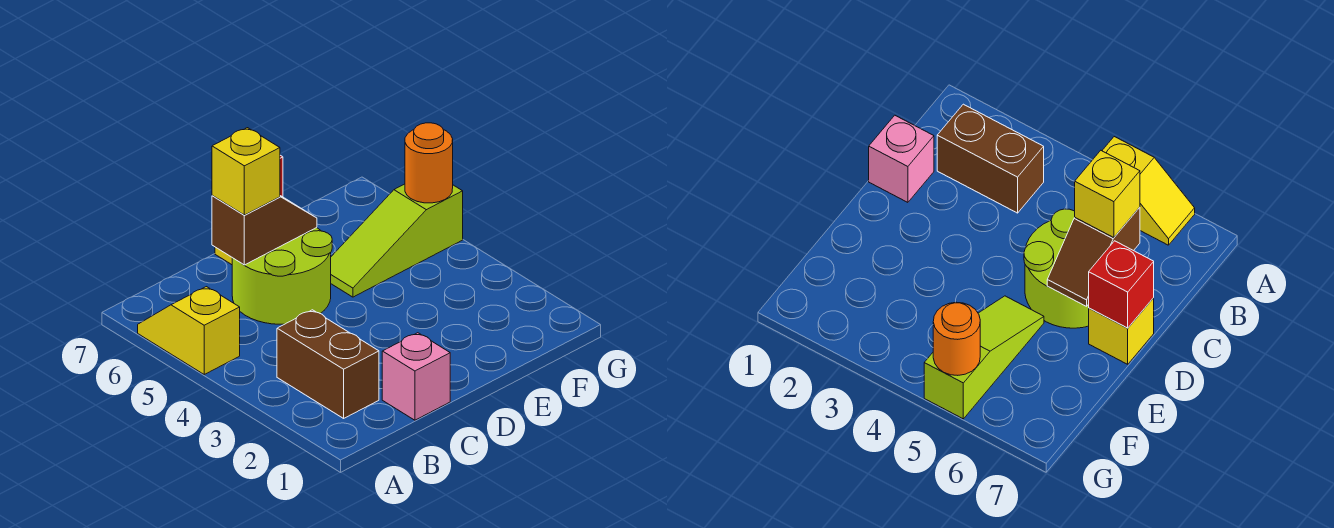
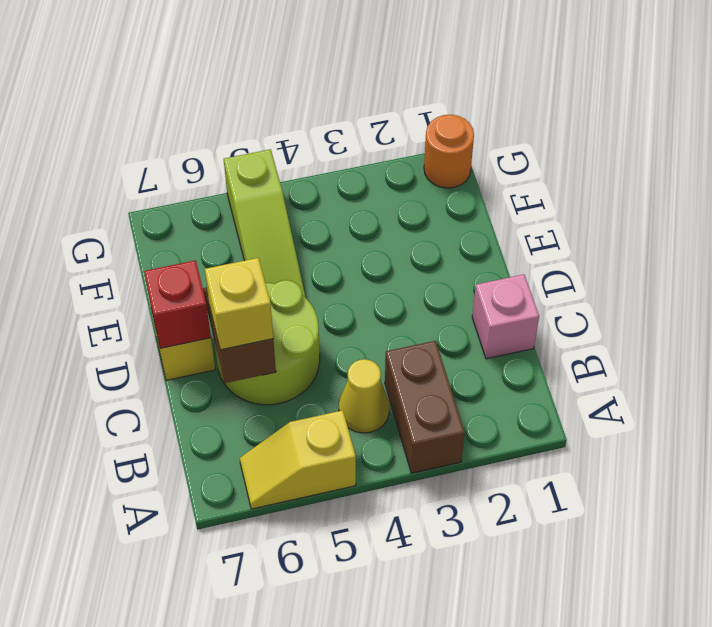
brown brick B2:B3 level 1 -> brown brick A3:B3 level 1
none -> yellow cone B4 level 1
orange round brick G5 level 2 -> orange round brick G1 level 1

